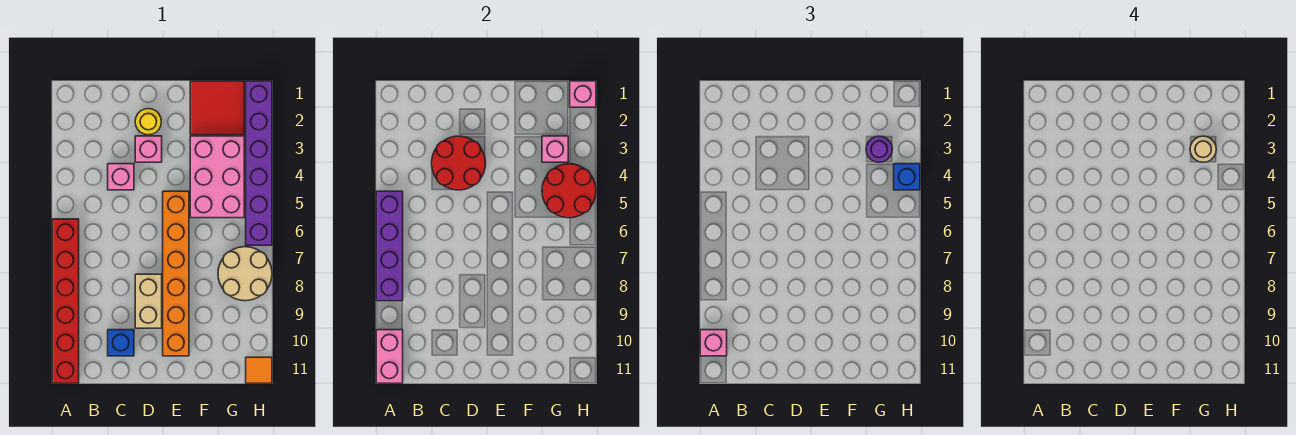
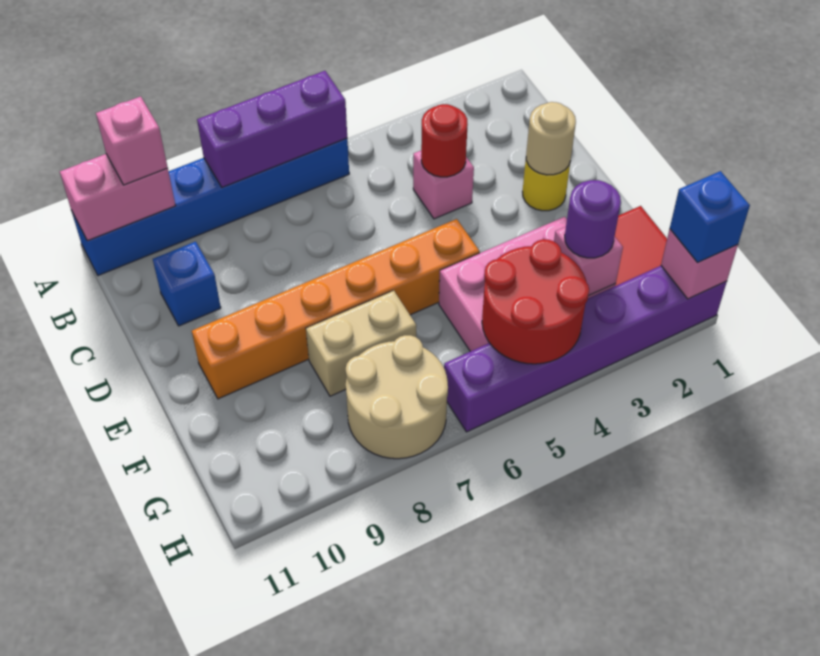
purple brick A5:A8 level 2 -> purple brick A6:A8 level 2
red brick A6:A11 level 1 -> blue brick A6:A11 level 1
red round brick C3:D4 level 2 -> red round brick C4 level 2
pink brick D3 level 1 -> none
tan brick D8:D9 level 1 -> tan brick F7:F8 level 1
tan round brick G3 level 4 -> tan round brick D2 level 2
blue brick H4 level 3 -> blue brick H1 level 3
orange tile H11 level 1 -> none

